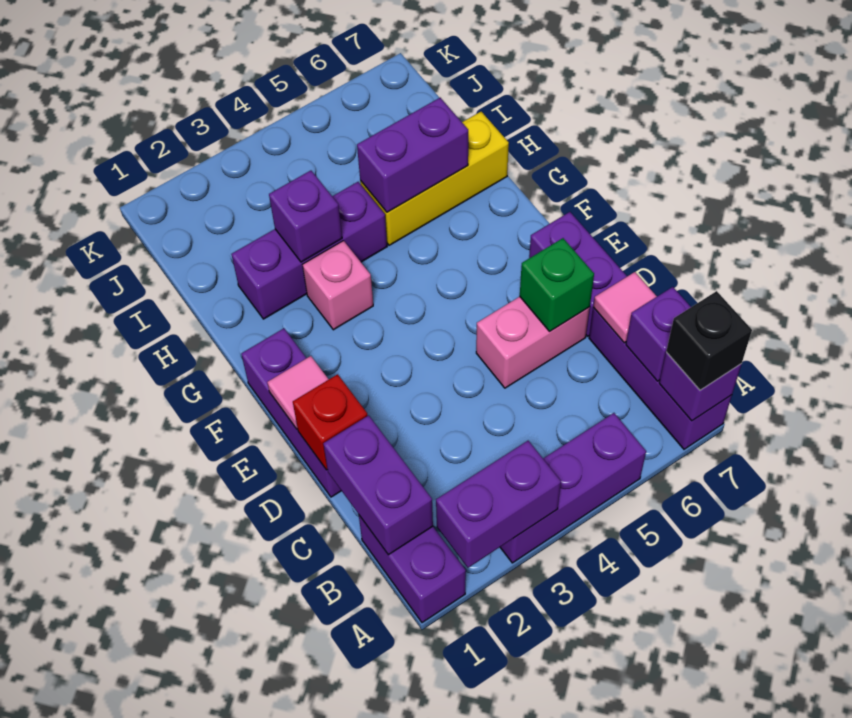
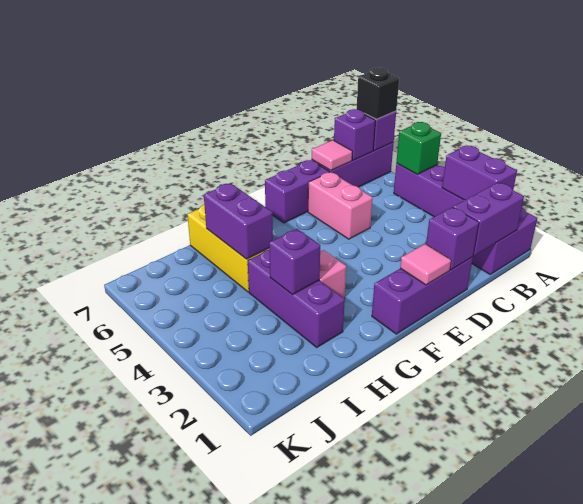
red brick D1 level 2 -> purple brick D1 level 2
green brick D6 level 2 -> green brick A5 level 2

